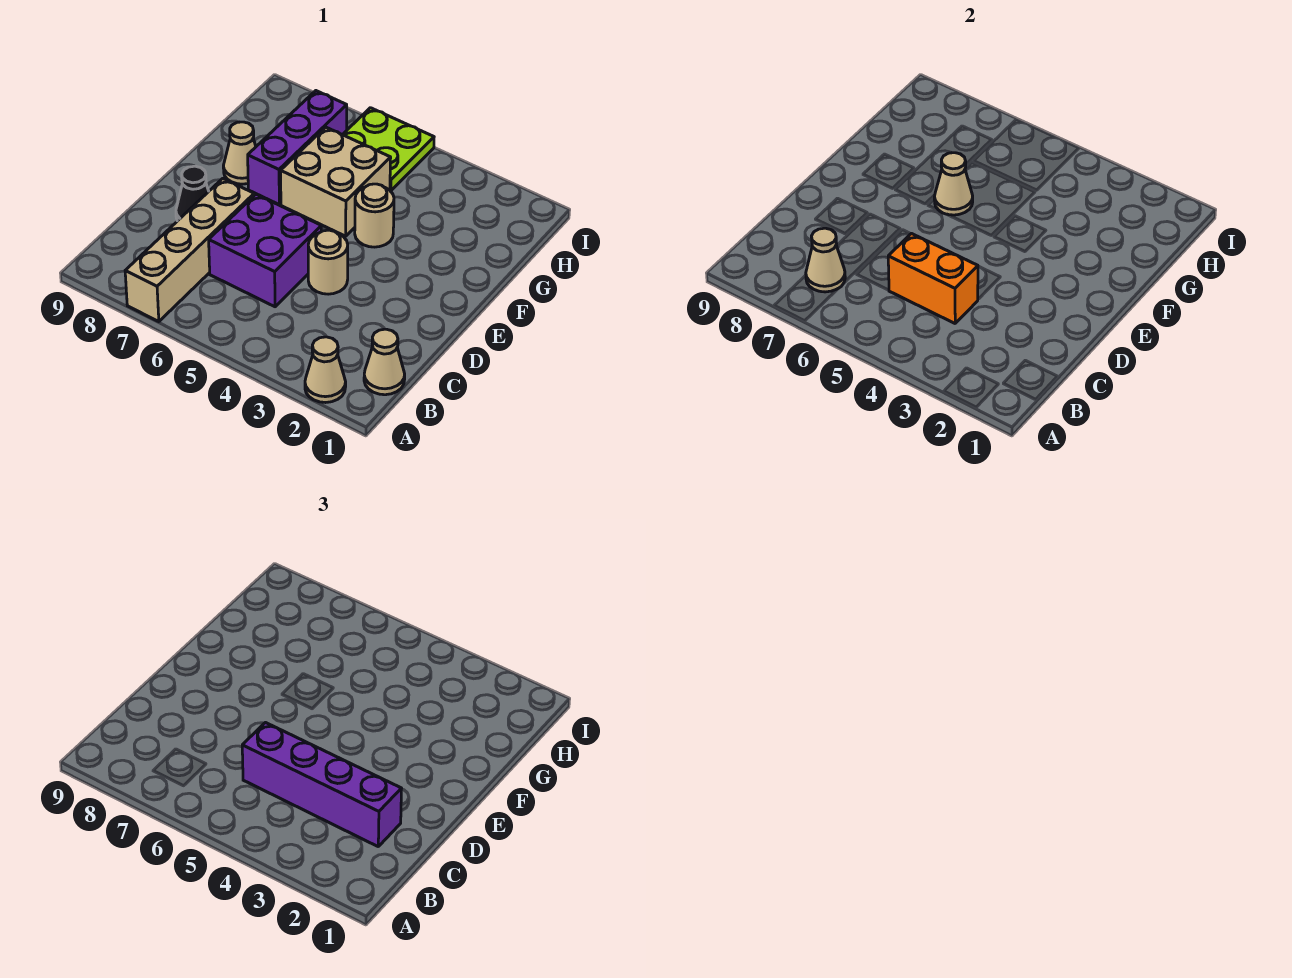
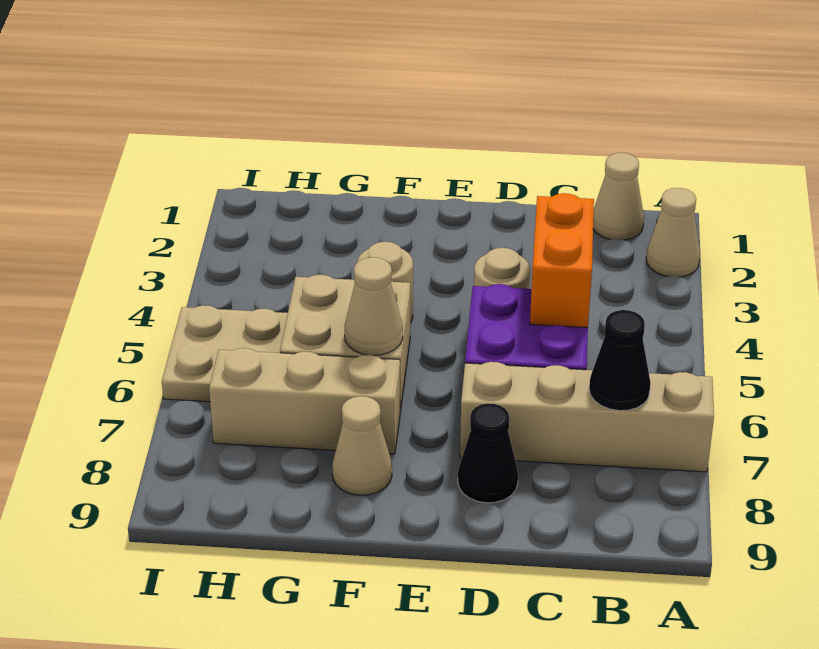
tan cone B7 level 2 -> black cone B7 level 2
purple brick C2:C5 level 3 -> none
purple brick F7:H7 level 1 -> tan brick F7:H7 level 1
lime plate H5:I6 level 1 -> tan plate H5:I6 level 1

